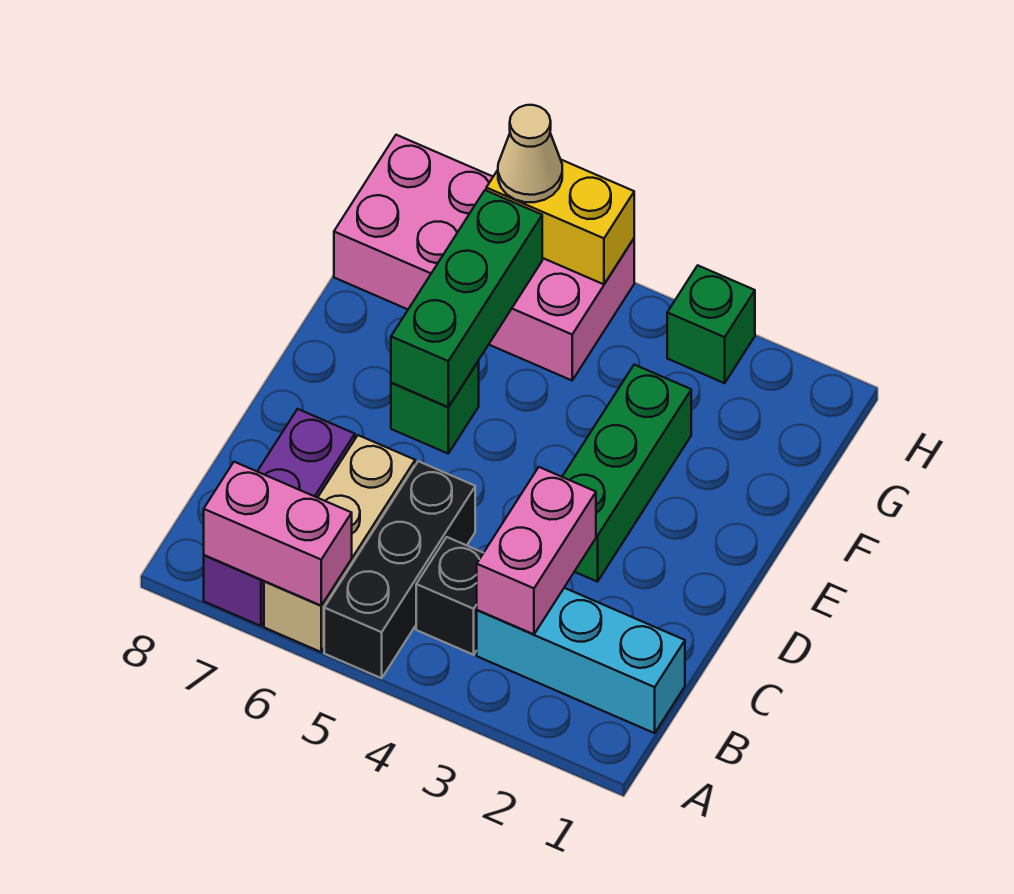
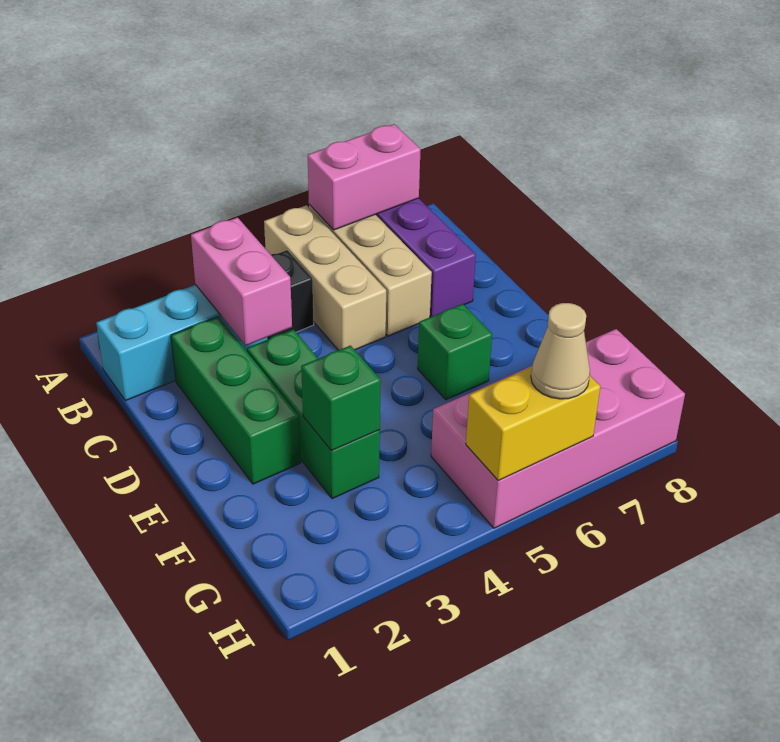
black brick A5:C5 level 1 -> tan brick A5:C5 level 1
green brick E6:G6 level 2 -> green brick C2:E2 level 1
green brick H3 level 1 -> green brick F3 level 2

